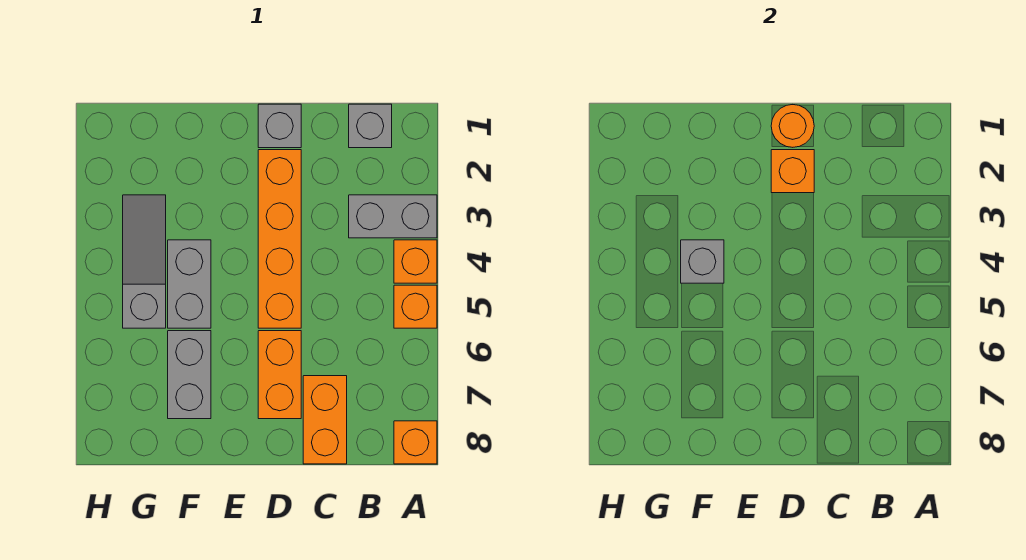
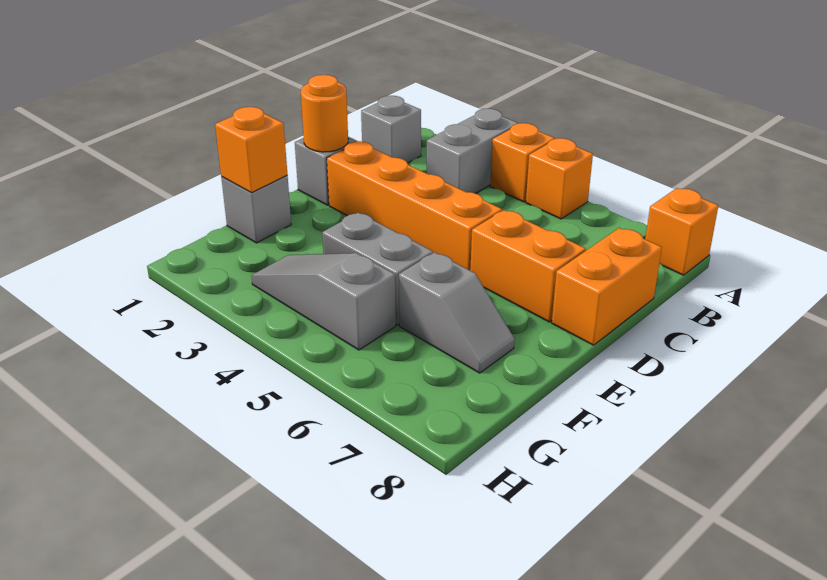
orange brick C7:C8 level 1 -> orange brick C8:D8 level 1
orange brick D2 level 2 -> orange brick F1 level 2
grey brick F4 level 2 -> grey brick F1 level 1
grey brick F6:F7 level 1 -> grey slope F6:F7 level 1 top 6

